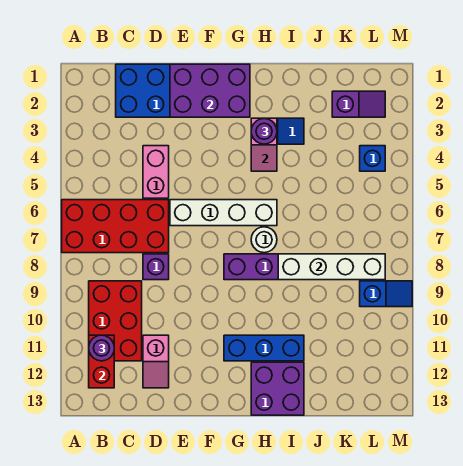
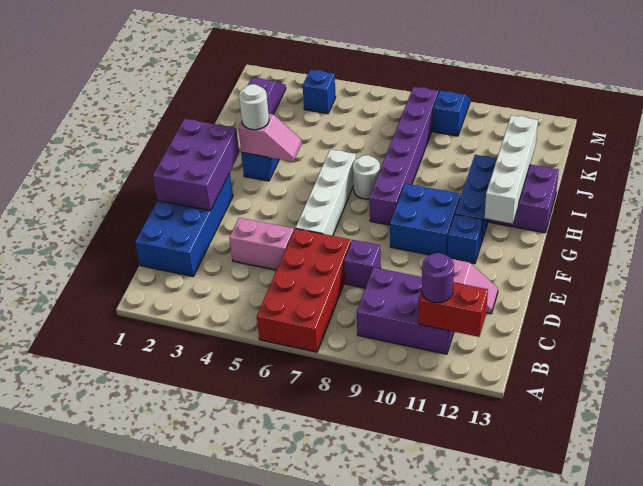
red brick B9:C11 level 1 -> purple brick B9:C11 level 1
none -> blue brick F9:G10 level 1
none -> blue brick F11 level 1
purple round brick H3 level 3 -> white round brick H3 level 3
white brick I8:L8 level 2 -> white brick G12:J12 level 2

